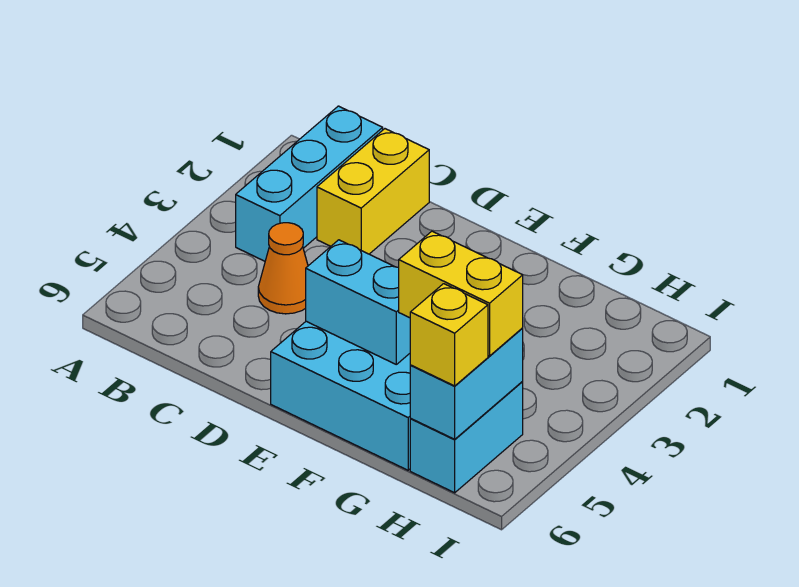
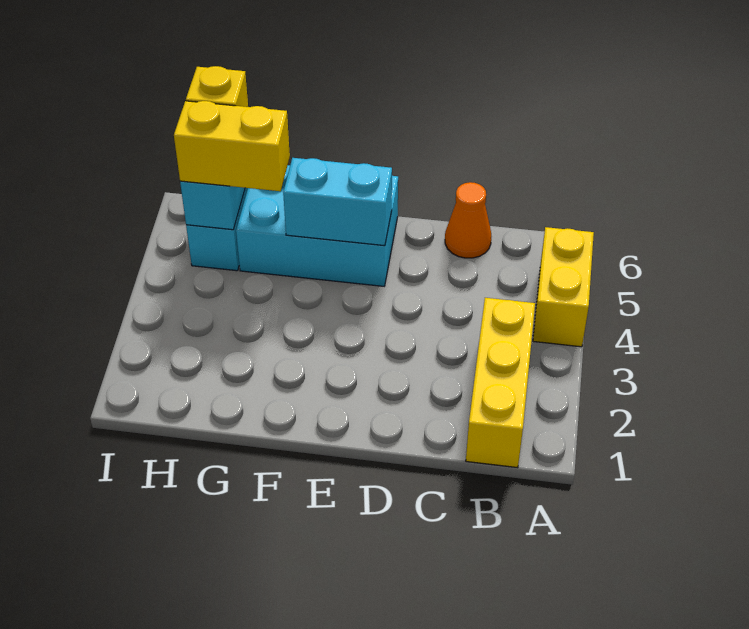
cyan brick B1:B3 level 1 -> yellow brick B1:B3 level 1
yellow brick C1:C2 level 1 -> yellow brick A4:A5 level 1
orange cone C4 level 1 -> orange cone C6 level 1

